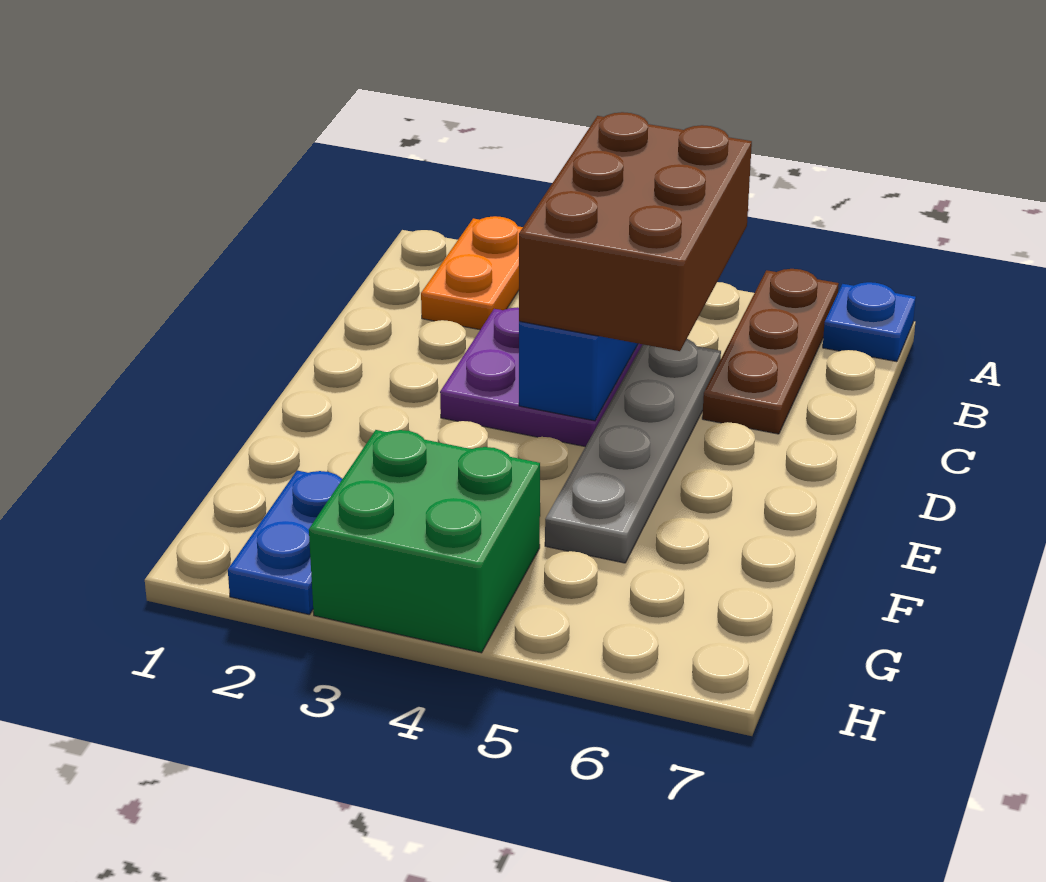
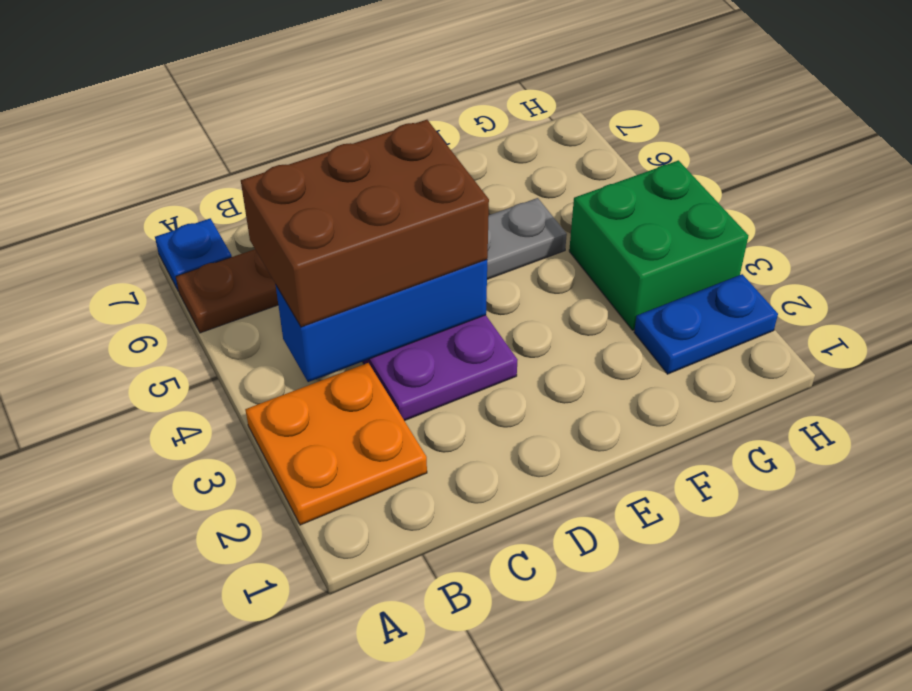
orange plate A2:B2 level 1 -> orange plate A2:B3 level 1

